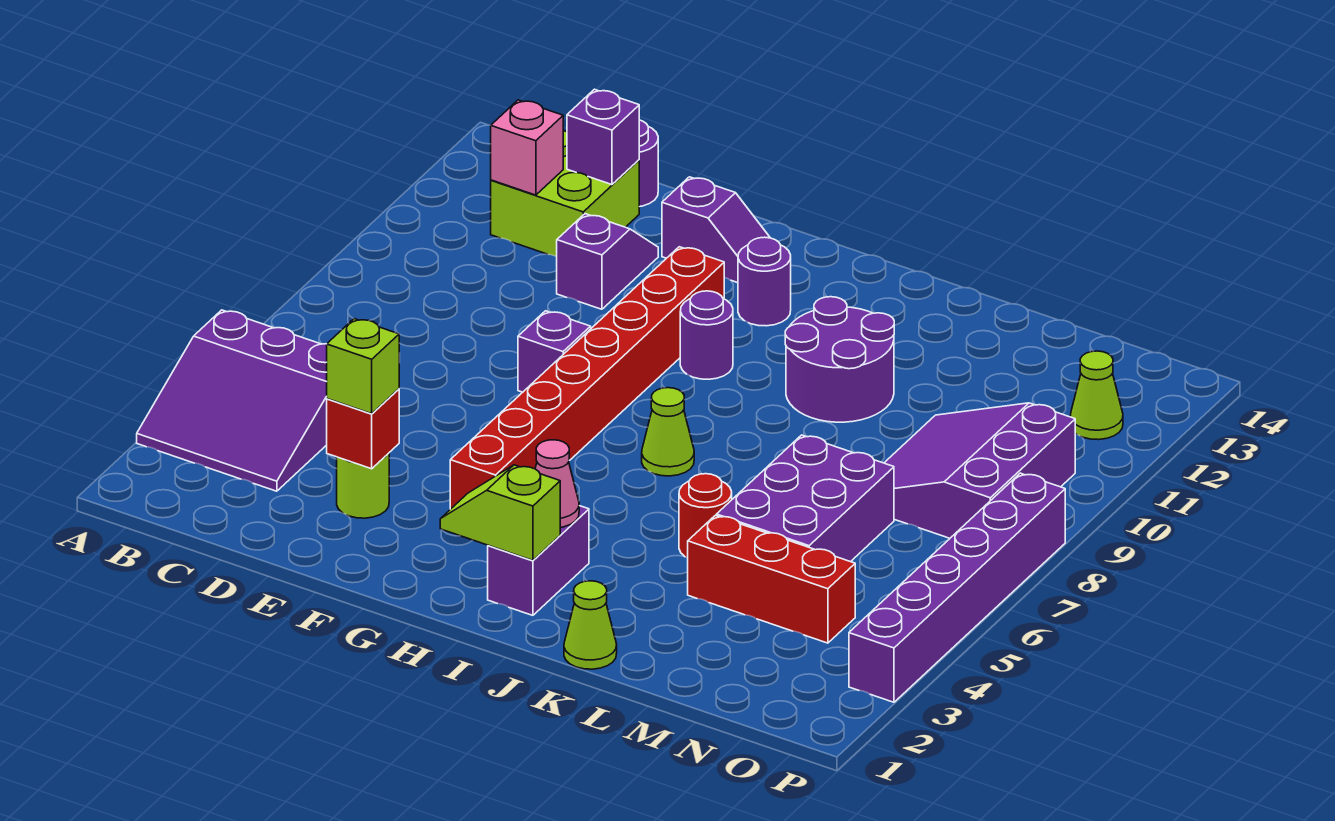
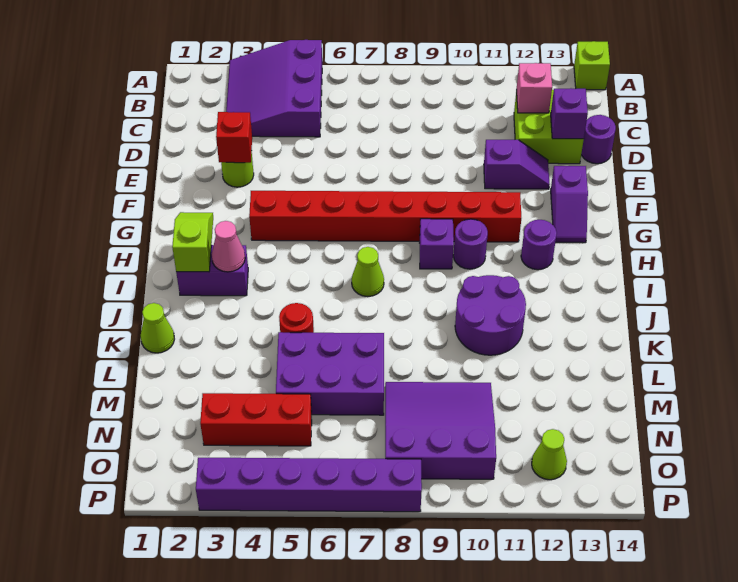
lime brick E3 level 3 -> lime brick A14 level 1
purple brick F8 level 1 -> purple brick H9 level 1
red brick L4:N4 level 1 -> red brick N3:N5 level 1

